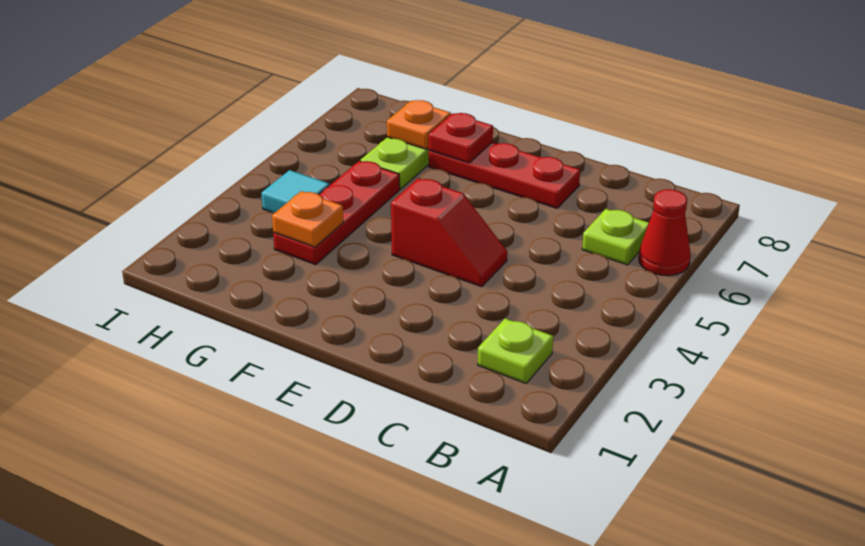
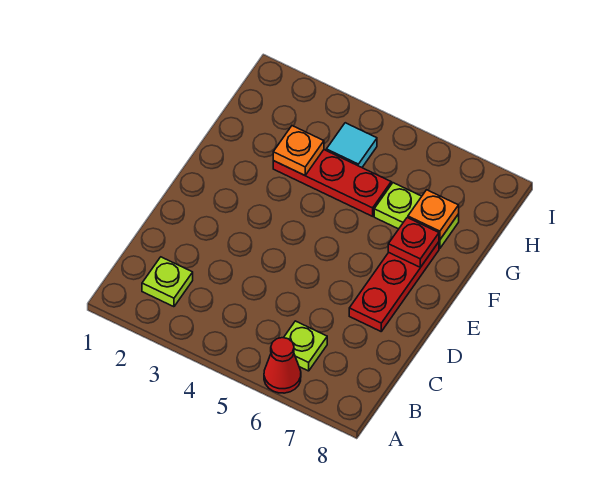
red slope D4:E4 level 1 top E -> none

